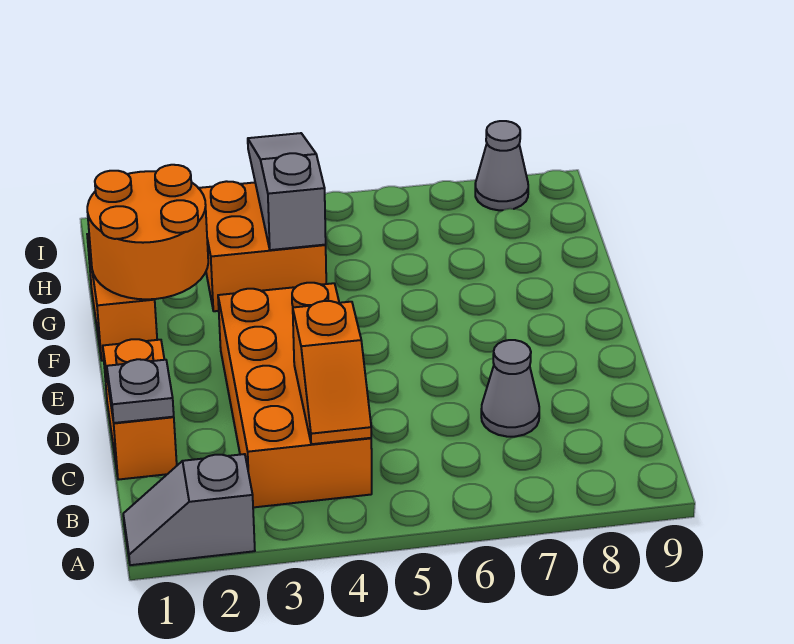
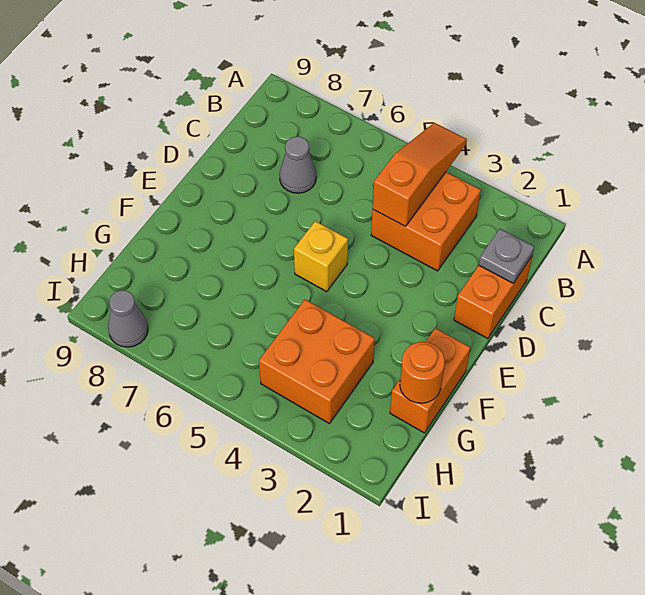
grey slope A1:A2 level 1 top 2 -> none
orange brick B3:E4 level 1 -> orange brick B3:C4 level 1
orange slope B4:C4 level 2 top C -> orange slope A4:C4 level 2 top C
none -> yellow brick E5 level 1
orange round brick F1:G2 level 2 -> orange round brick G1 level 2
grey slope G4:I4 level 2 top G -> none

